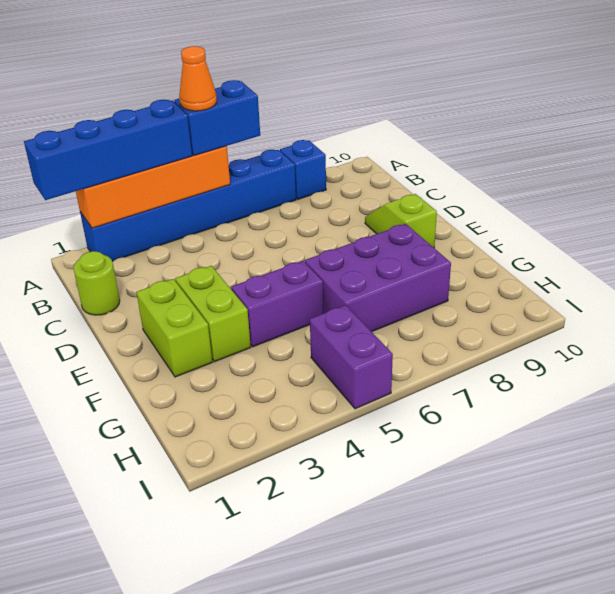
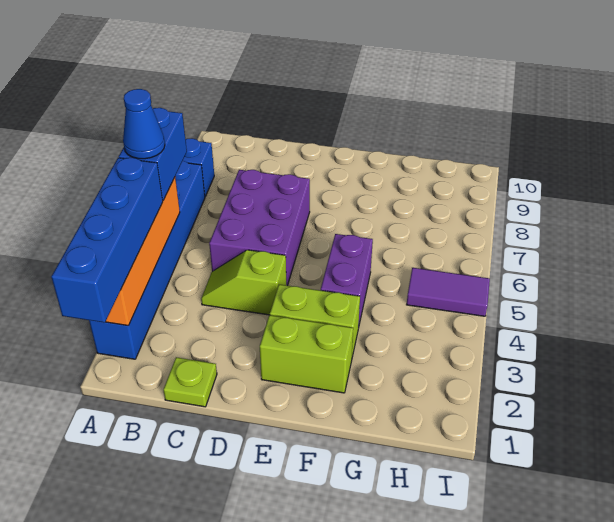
orange cone A5 level 4 -> blue cone A5 level 4
lime round brick C1 level 1 -> lime plate C1 level 1
lime slope D9:E9 level 1 top E -> lime slope C4:D4 level 1 top D
purple brick F6:G8 level 1 -> purple brick C5:D7 level 1
purple brick H5:I5 level 1 -> purple tile H5:I5 level 1

